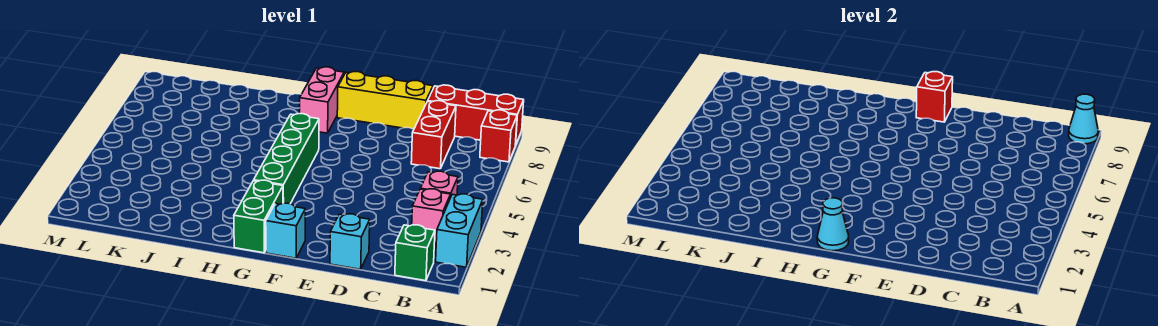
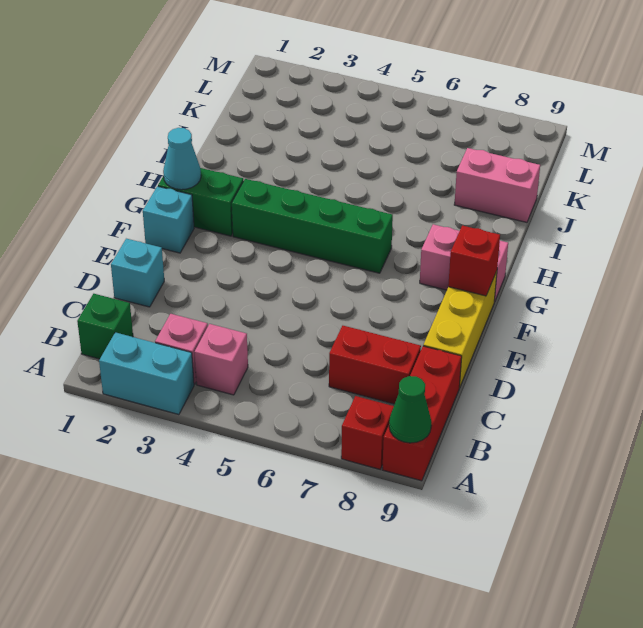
cyan cone A9 level 2 -> green cone A9 level 2
none -> pink brick J8:J9 level 1

